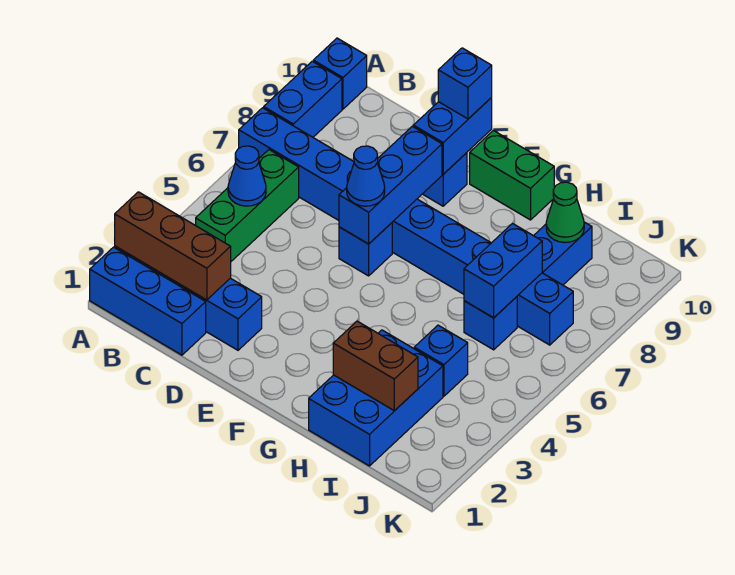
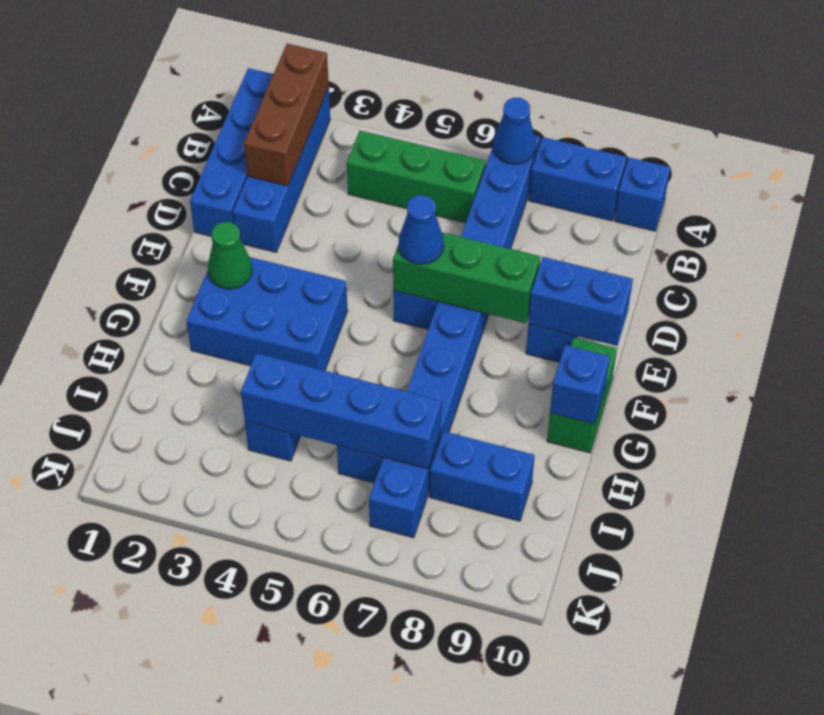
blue brick A1:C1 level 1 -> blue brick A1:D1 level 1
blue cone B5 level 2 -> blue cone A7 level 2
blue brick E6:E8 level 2 -> green brick E6:E8 level 2
blue brick E10 level 3 -> blue brick G10 level 2
blue brick H1:I3 level 1 -> blue brick F2:G4 level 1
brown brick H2:I2 level 2 -> none
blue brick I6:I7 level 2 -> blue brick I4:I7 level 2
green cone I9 level 2 -> green cone F2 level 2

